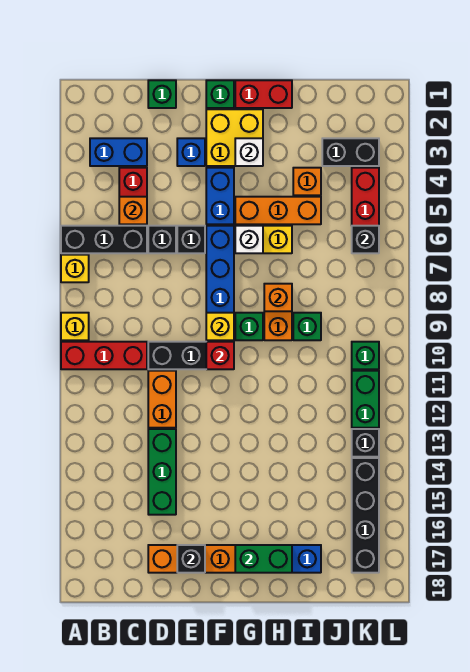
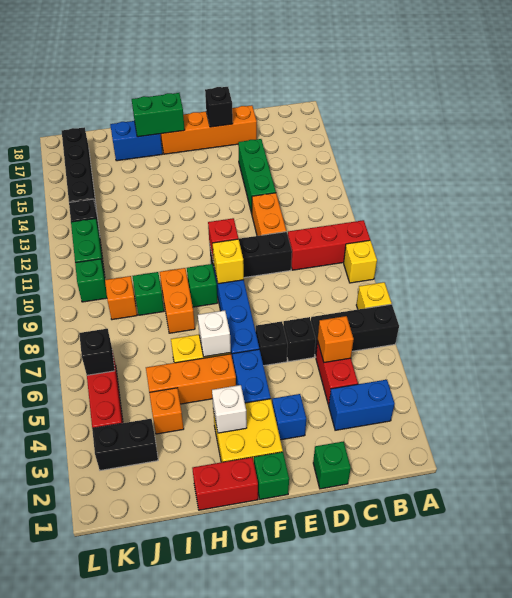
orange brick H8 level 2 -> orange brick J9 level 1

